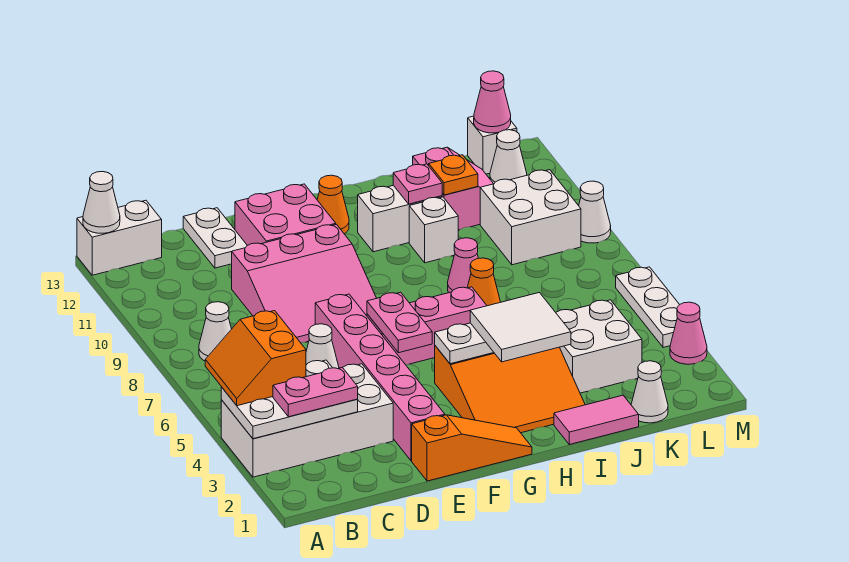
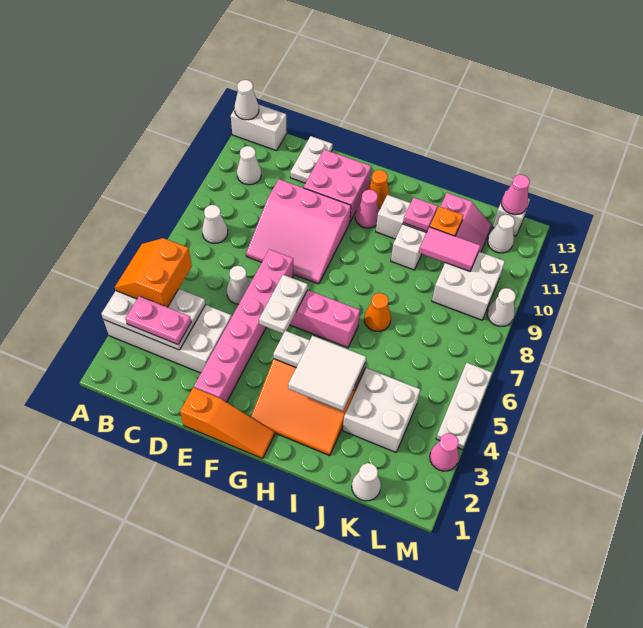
none -> white cone B11 level 1
pink plate F5:F6 level 2 -> white plate F5:F6 level 2
pink tile I1:J1 level 1 -> pink tile J10:K10 level 2
pink cone I8 level 1 -> pink cone G11 level 1

